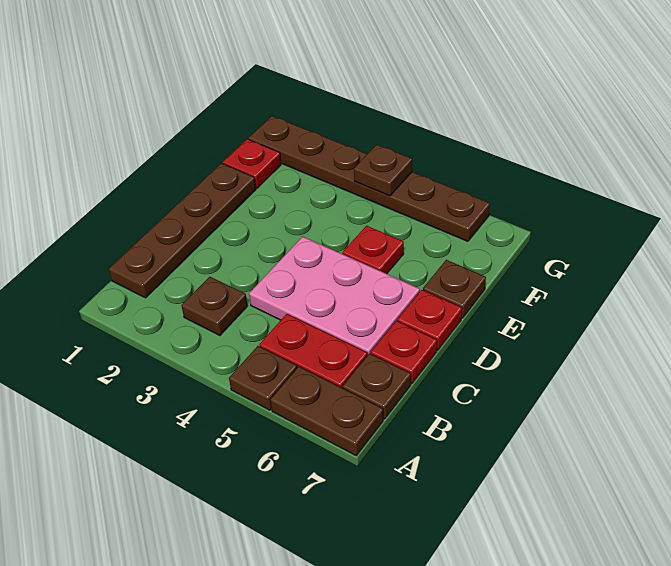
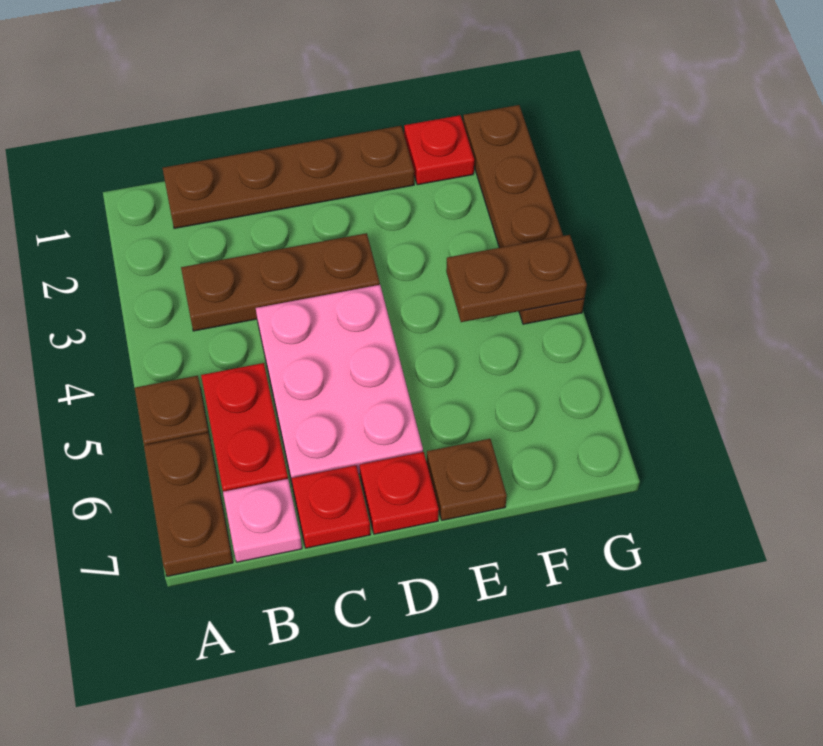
brown plate B3 level 1 -> brown plate B3:D3 level 1
brown plate B7 level 1 -> pink plate B7 level 1
red plate E5 level 1 -> none
brown plate G1:G6 level 1 -> brown plate G1:G4 level 1
brown plate G4 level 2 -> brown plate F4:G4 level 2

